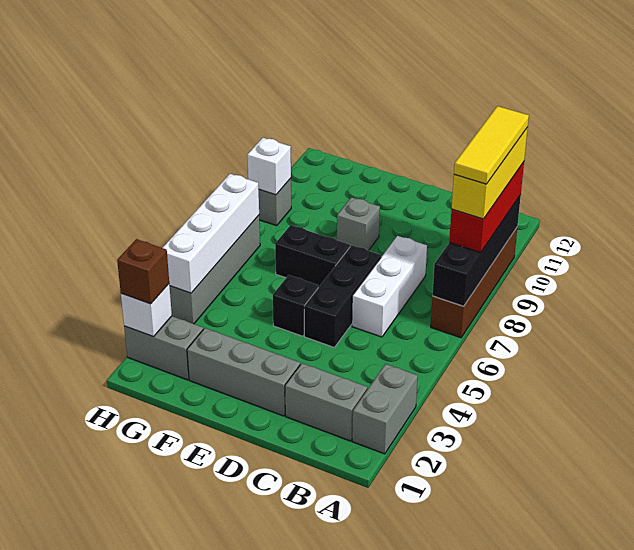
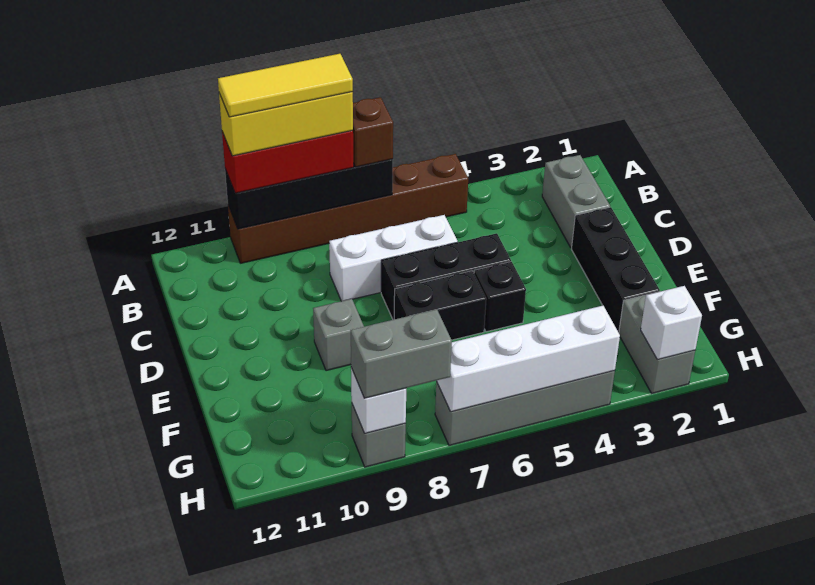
grey brick A2:A3 level 1 -> grey brick H8:H9 level 3
brown brick A7:A10 level 1 -> brown brick A5:A10 level 1
grey brick D2:F2 level 1 -> black brick D2:F2 level 1
black brick E7:F7 level 1 -> black brick E6:E7 level 1
brown brick H2 level 3 -> brown brick A7 level 3

